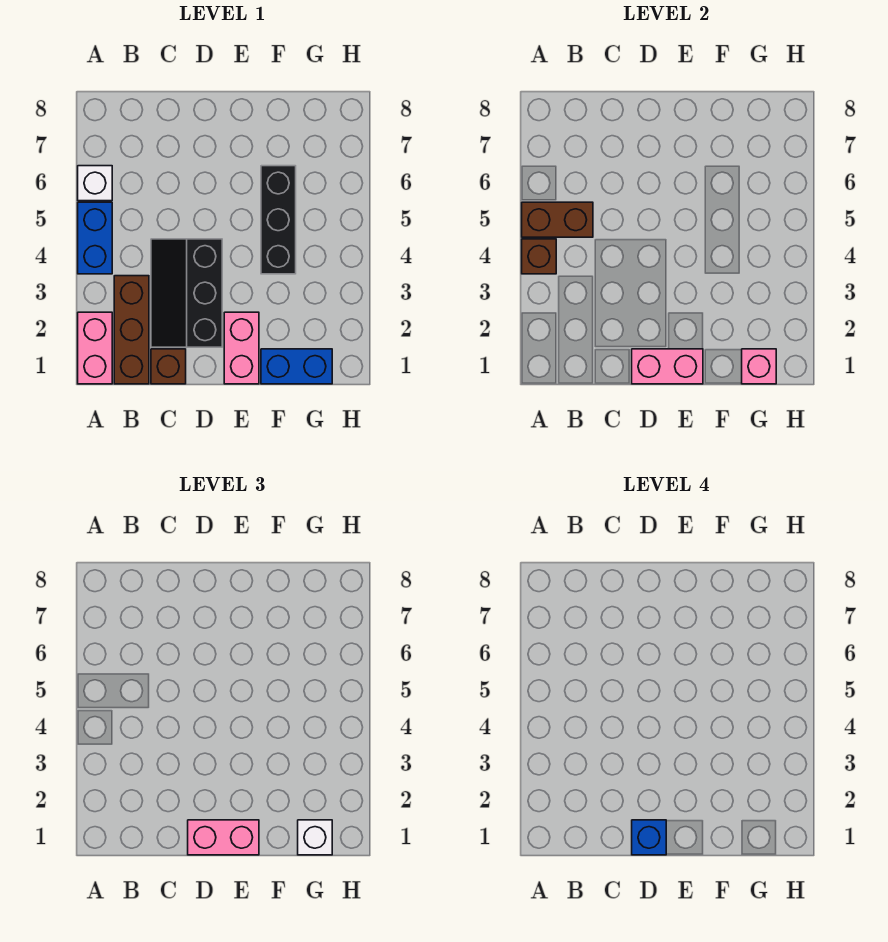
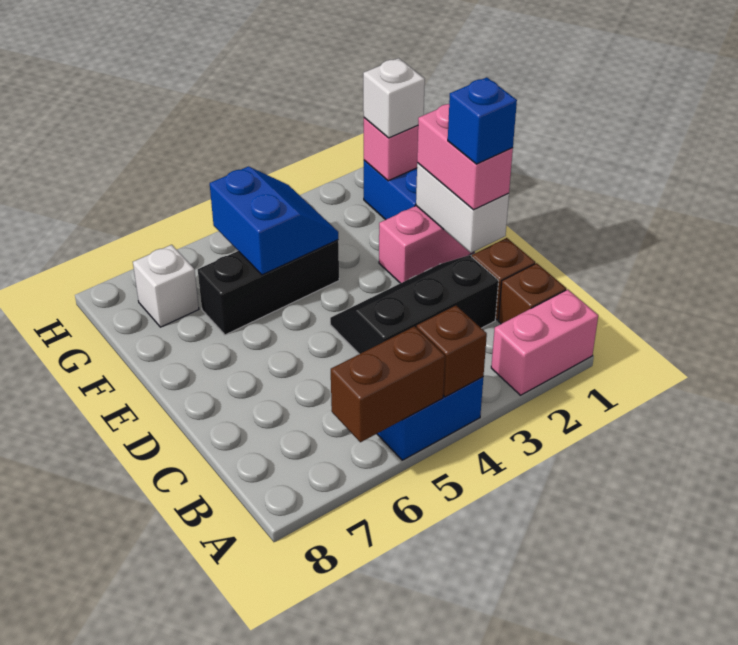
brown brick A5:B5 level 2 -> brown brick A5:A6 level 2
white brick A6 level 1 -> white brick G7 level 1
brown brick B1:B3 level 1 -> brown brick B1 level 1
black slope C2:D4 level 1 top D -> black slope C2:D4 level 1 top C
pink brick D1:E1 level 2 -> white brick D1:E1 level 2
none -> blue slope F4:G5 level 2 top 5

